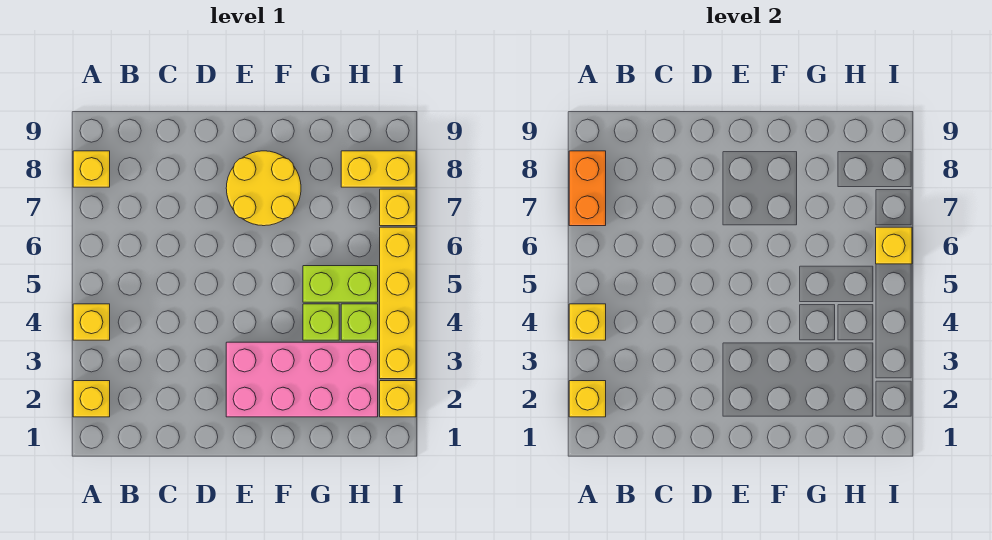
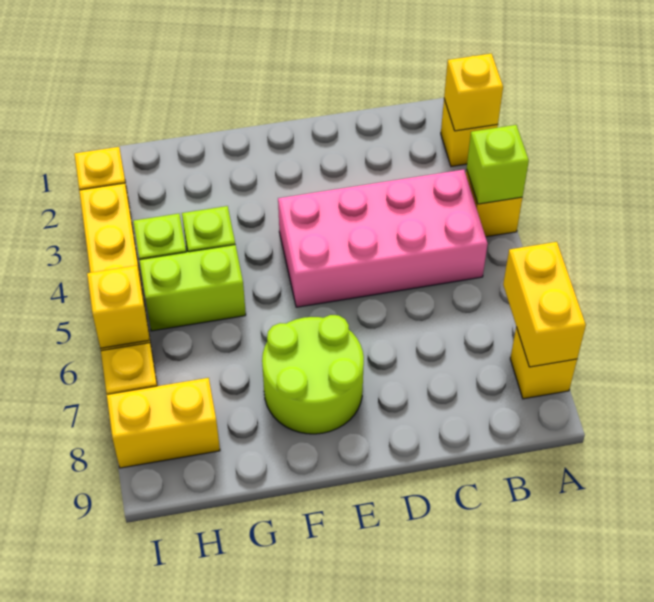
yellow brick A4 level 2 -> lime brick A4 level 2
orange brick A7:A8 level 2 -> yellow brick A7:A8 level 2
pink brick E2:H3 level 1 -> pink brick B4:E5 level 1
yellow round brick E7:F8 level 1 -> lime round brick E7:F8 level 1

